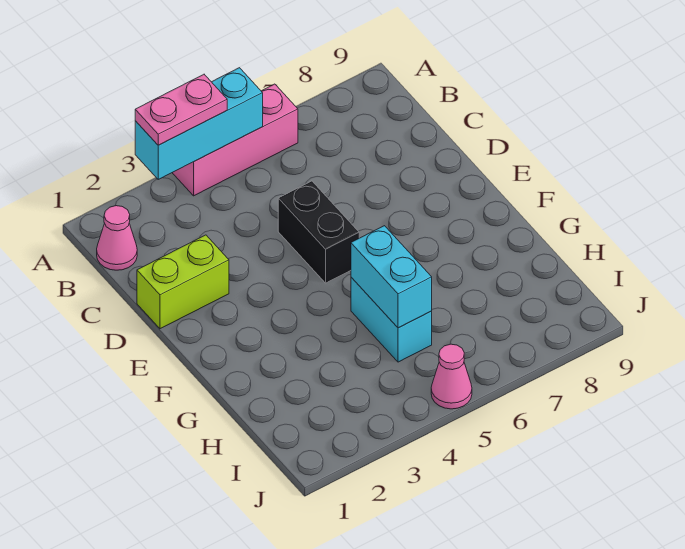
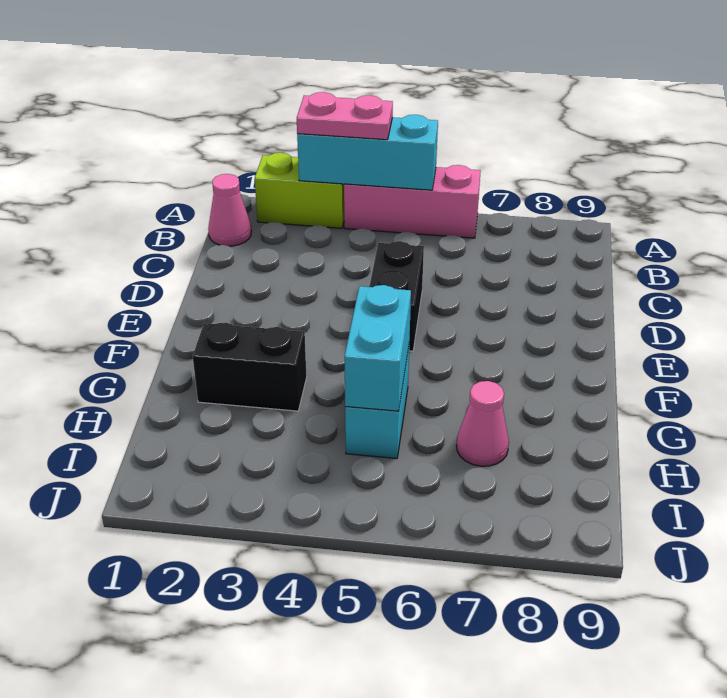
lime brick D1:D2 level 1 -> lime brick A2:A3 level 1
none -> black brick G2:G3 level 1
pink cone J5 level 1 -> pink cone H7 level 1

